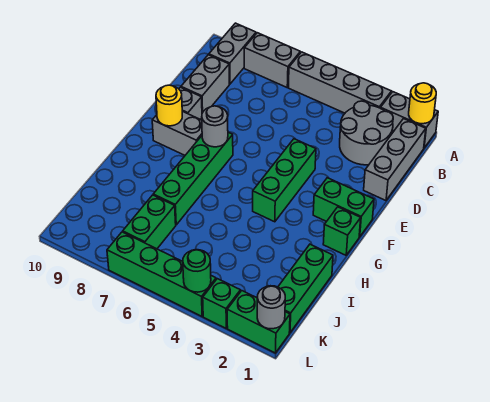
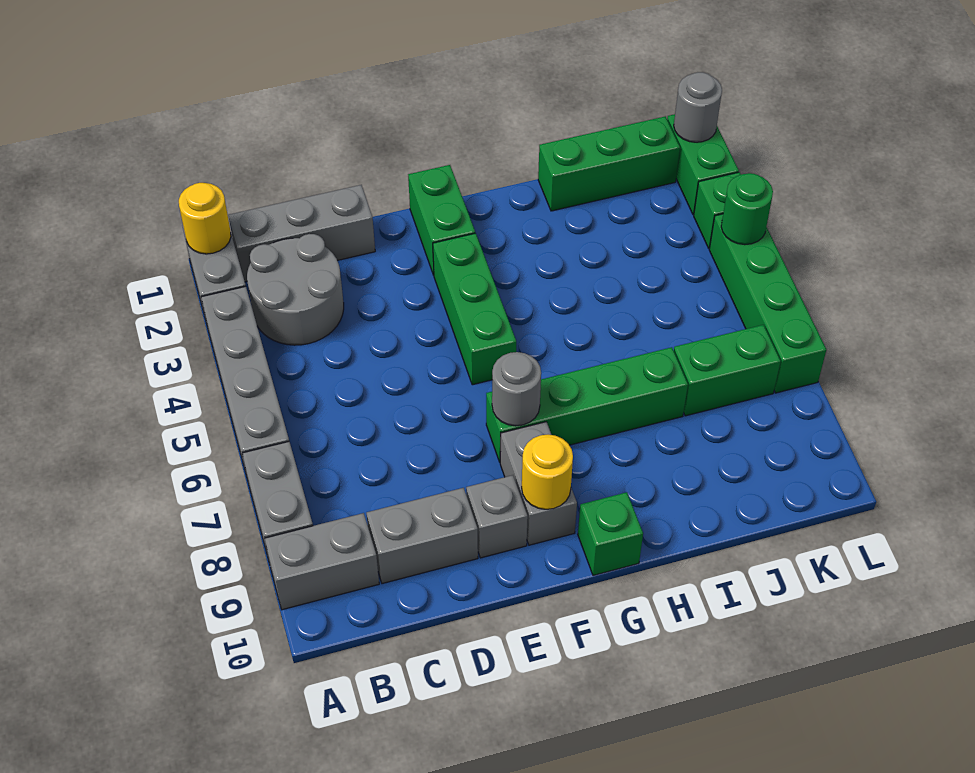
green brick E4:G4 level 1 -> green brick F3:F5 level 1
green brick G1 level 1 -> green brick G10 level 1

